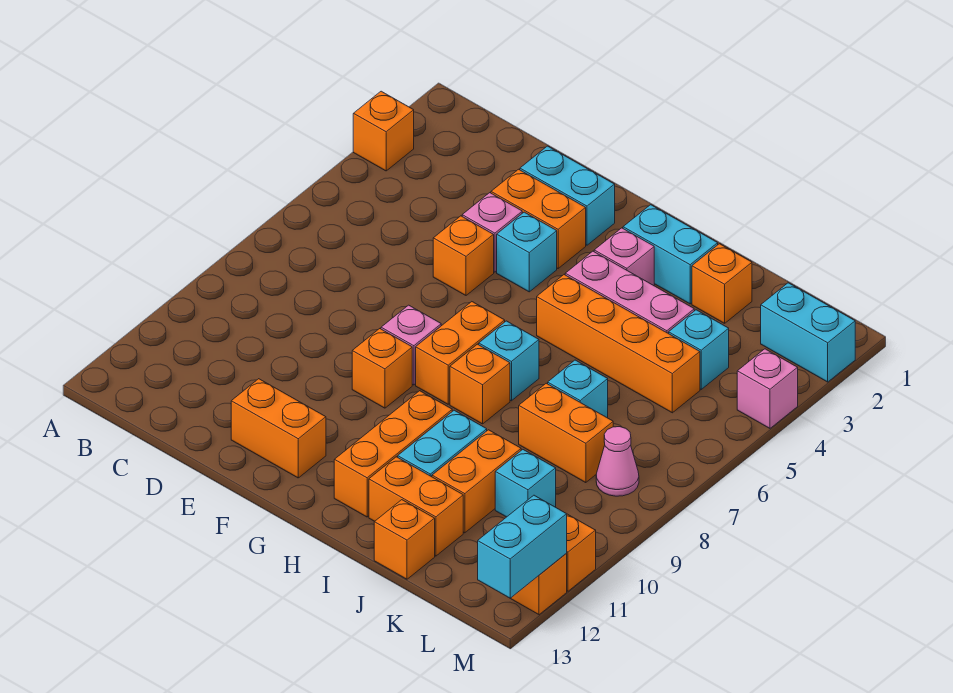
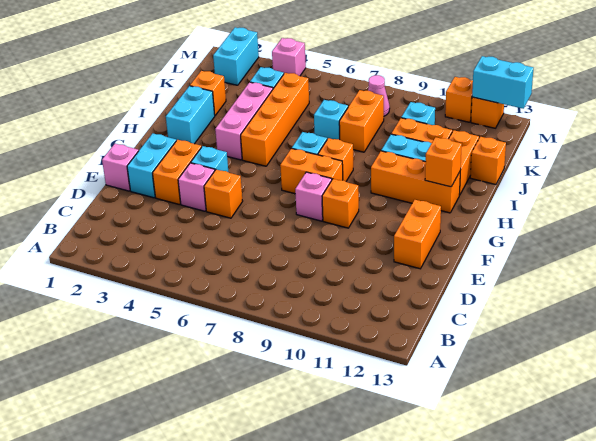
orange brick A3 level 1 -> orange brick H12 level 2
pink brick H3 level 1 -> pink brick E1 level 1

